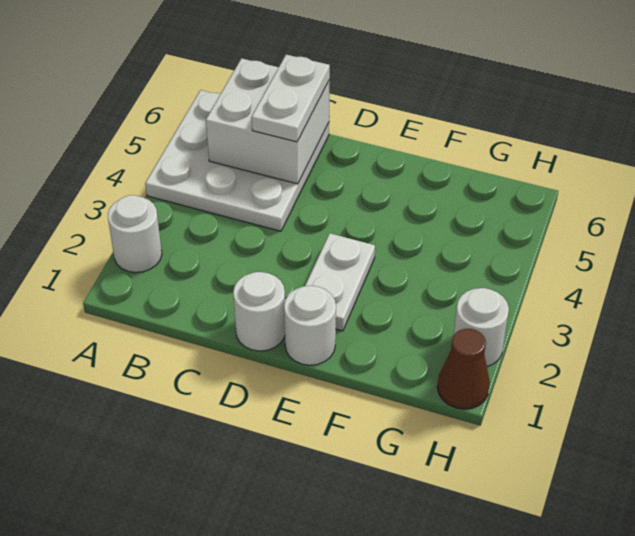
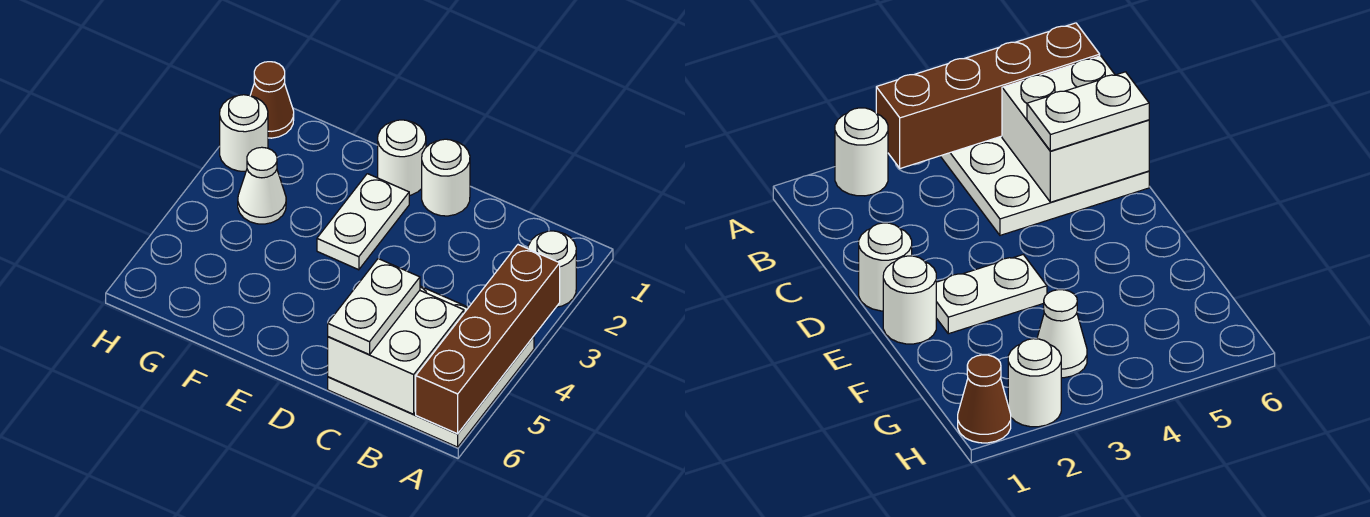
none -> brown brick A3:A6 level 2
none -> white cone G3 level 1

